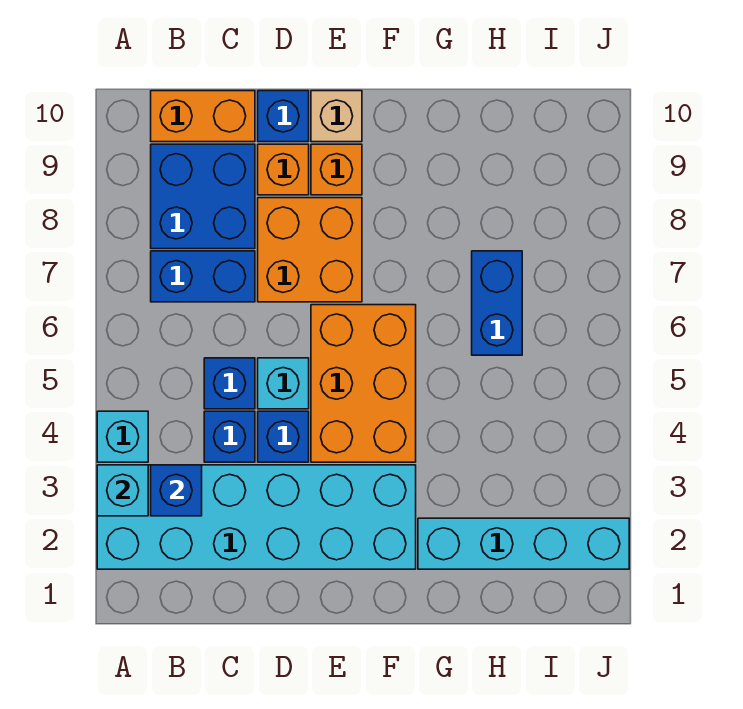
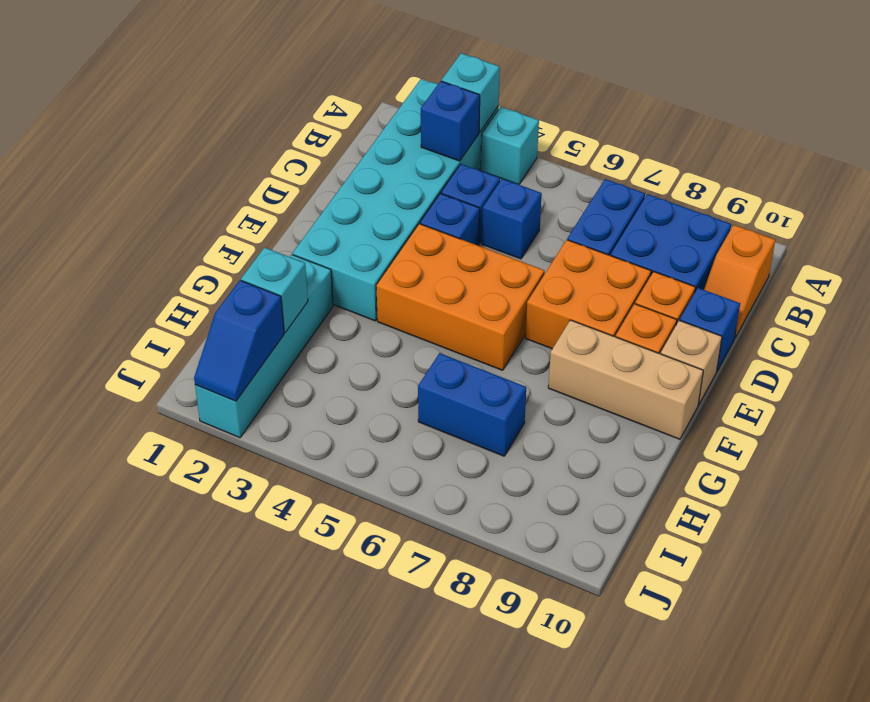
orange brick B10:C10 level 1 -> orange slope B10:C10 level 1 top B
cyan brick D5 level 1 -> cyan brick H2 level 2
none -> tan brick F8:F10 level 1
none -> blue slope I2:J2 level 2 top I

